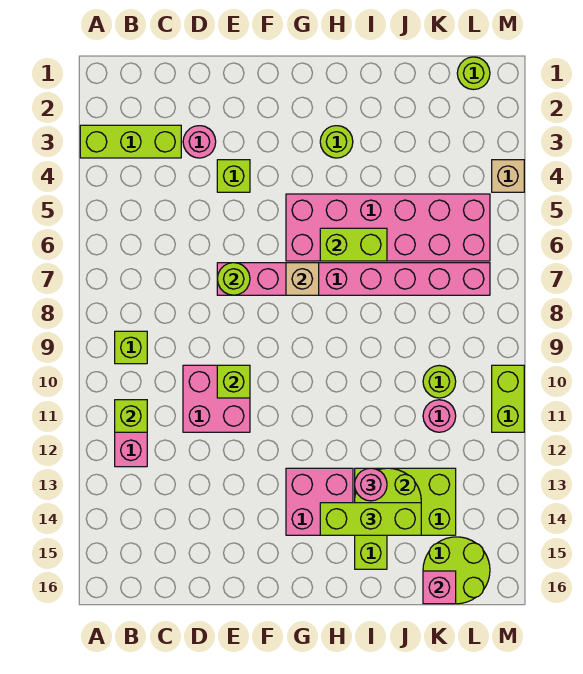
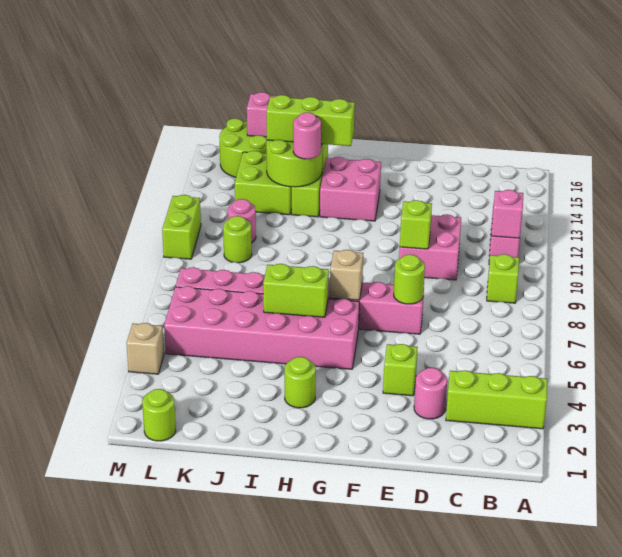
lime brick B11 level 2 -> pink brick B11 level 2

